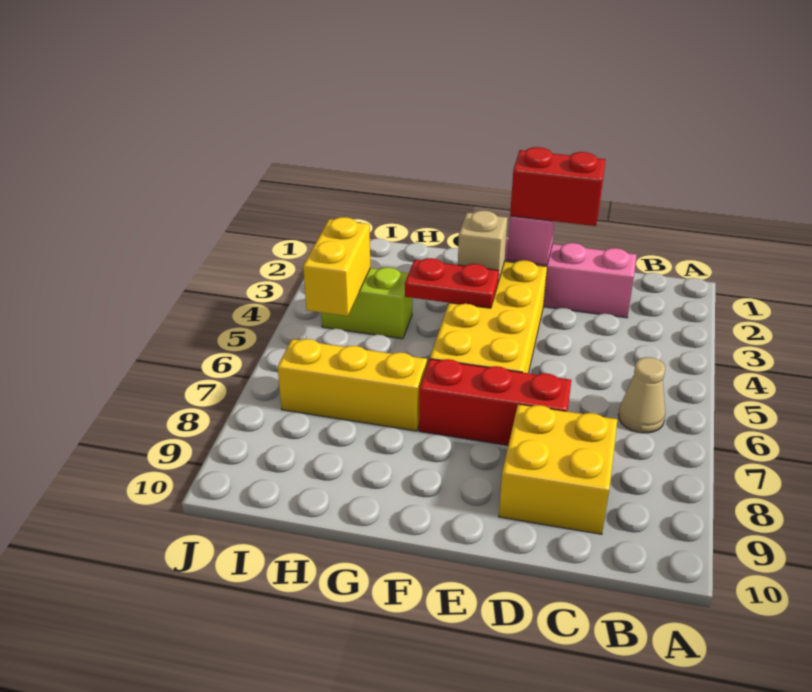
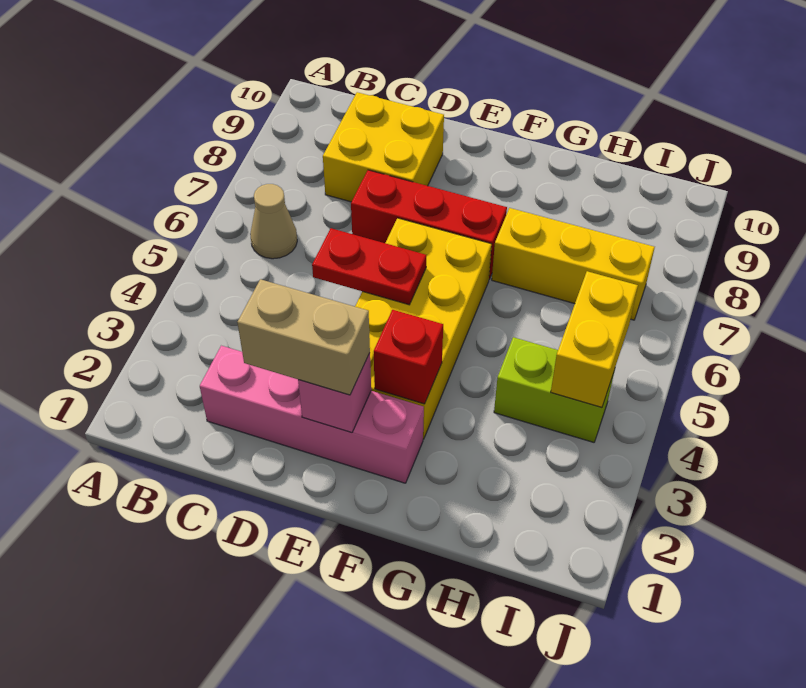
red brick D2:E2 level 3 -> tan brick D2:E2 level 3
tan brick F3 level 2 -> red brick F3 level 2
red plate F4:G4 level 2 -> red plate D5:E5 level 2

